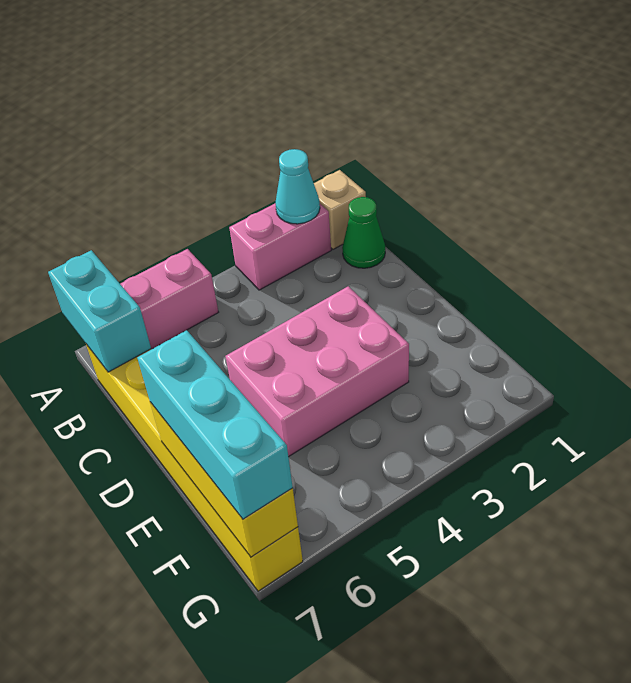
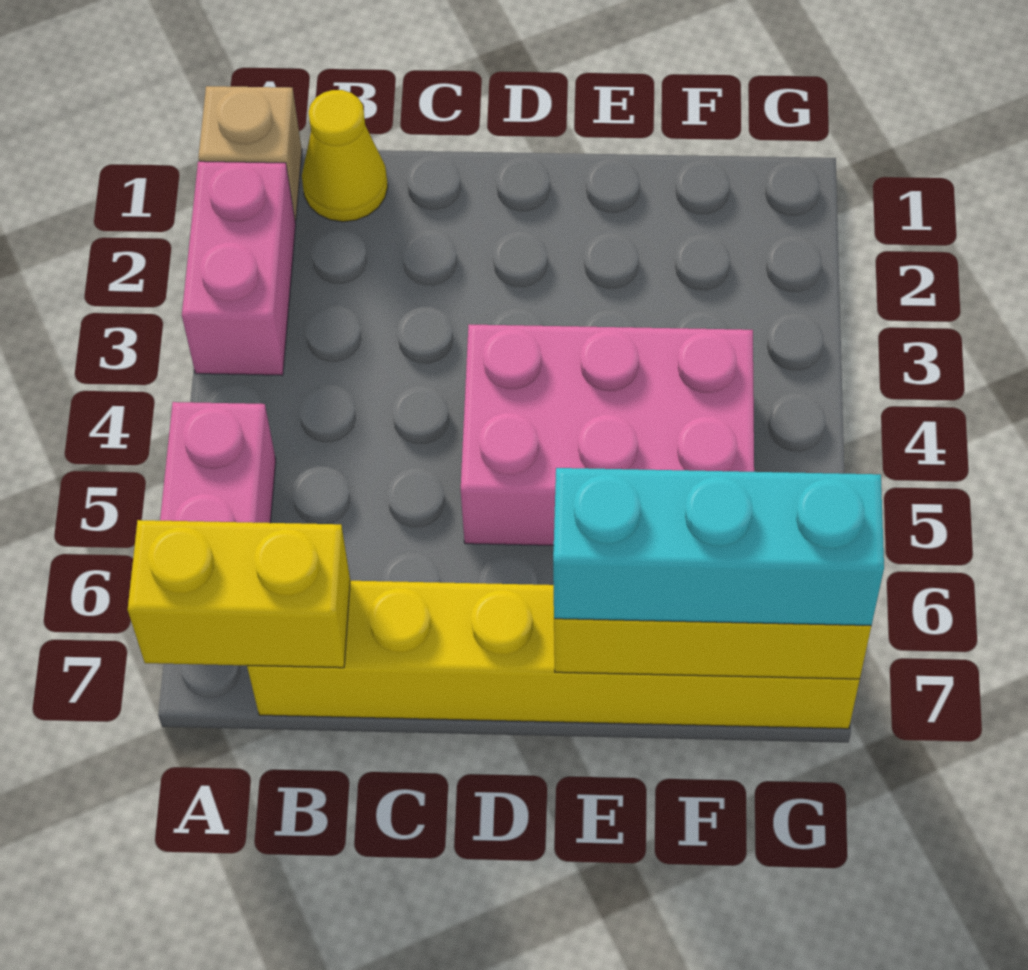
cyan cone A2 level 2 -> none
cyan brick A7:B7 level 2 -> yellow brick A7:B7 level 2
green cone B1 level 1 -> yellow cone B1 level 1
pink brick D3:E5 level 1 -> pink brick D4:F5 level 1

